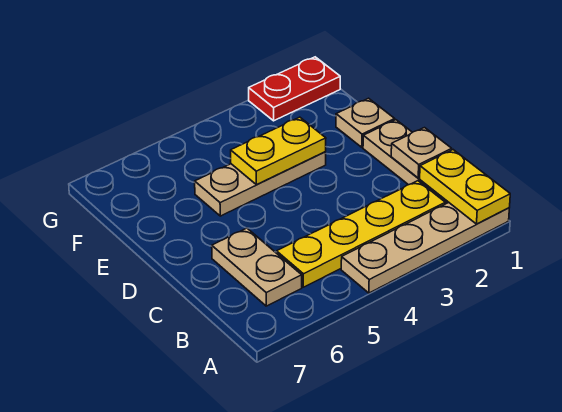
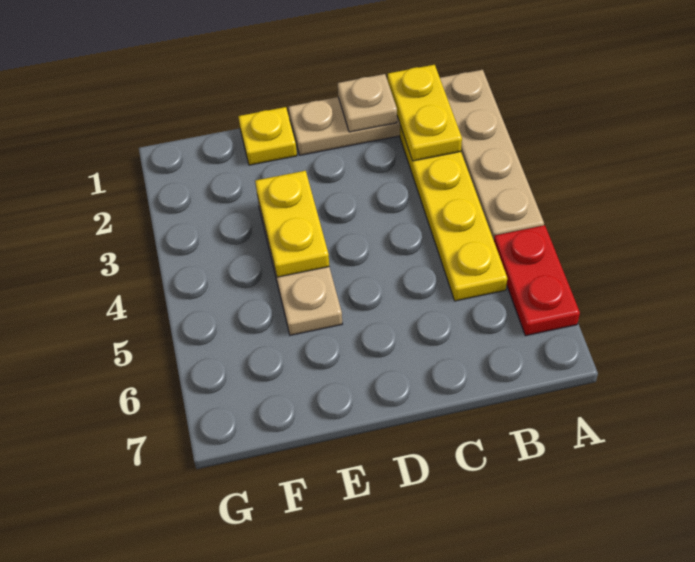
yellow plate A1:B1 level 2 -> yellow plate B1:B2 level 2
tan plate B6:C6 level 1 -> none
tan plate E1 level 1 -> yellow plate E1 level 1
red plate G1:G2 level 1 -> red plate A5:A6 level 1

